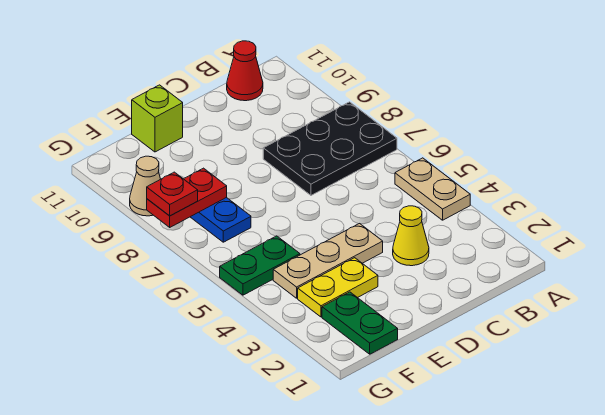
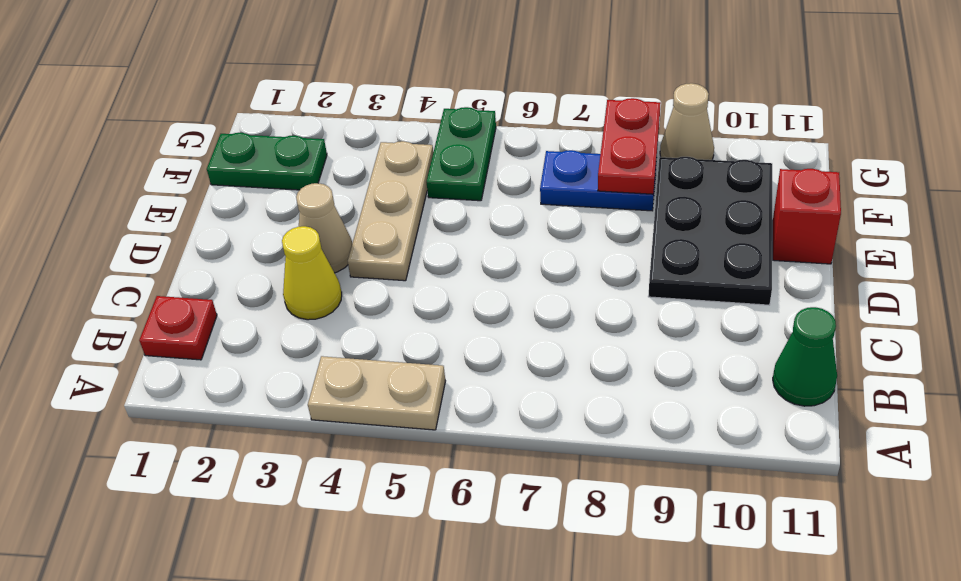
black plate A7:C8 level 1 -> black plate D9:F10 level 1
red cone B11 level 1 -> green cone B11 level 1
none -> tan cone D3 level 1
yellow plate E3:F3 level 1 -> none
lime brick E11 level 1 -> red brick E11 level 1
red plate G8 level 3 -> red plate B1 level 1

